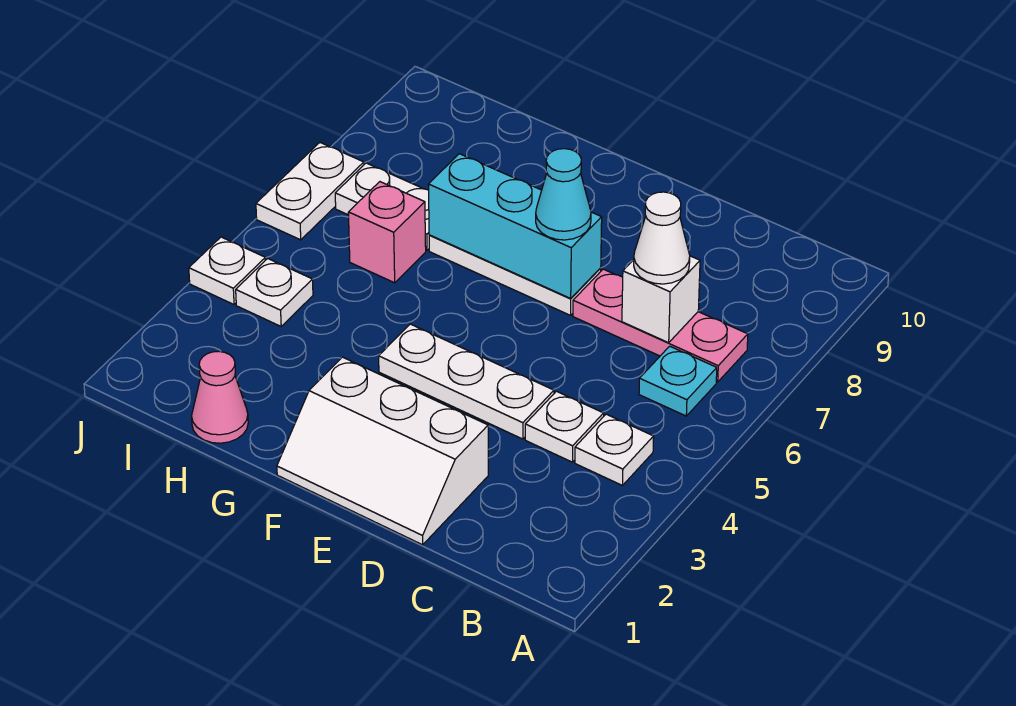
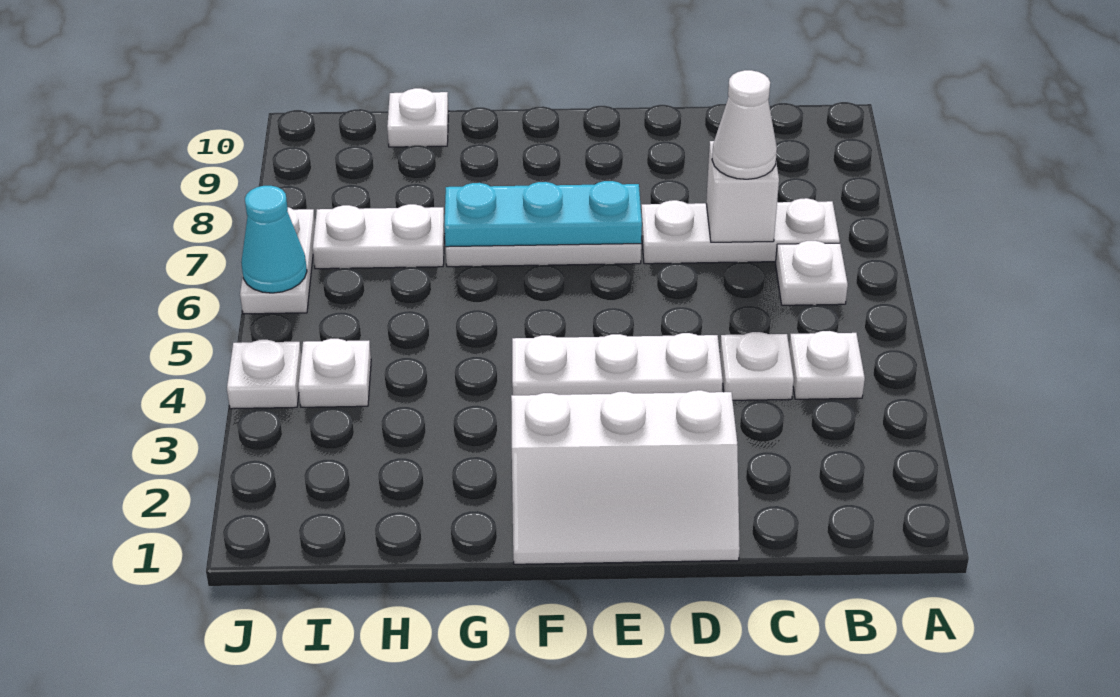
cyan plate B6 level 1 -> white plate B6 level 1
pink plate B7:D7 level 1 -> white plate B7:D7 level 1
cyan brick E7:G7 level 2 -> cyan plate E7:G7 level 2
cyan cone E7 level 3 -> cyan cone J6 level 2
pink cone H1 level 1 -> none
pink brick H6 level 1 -> none
none -> white plate H10 level 1

